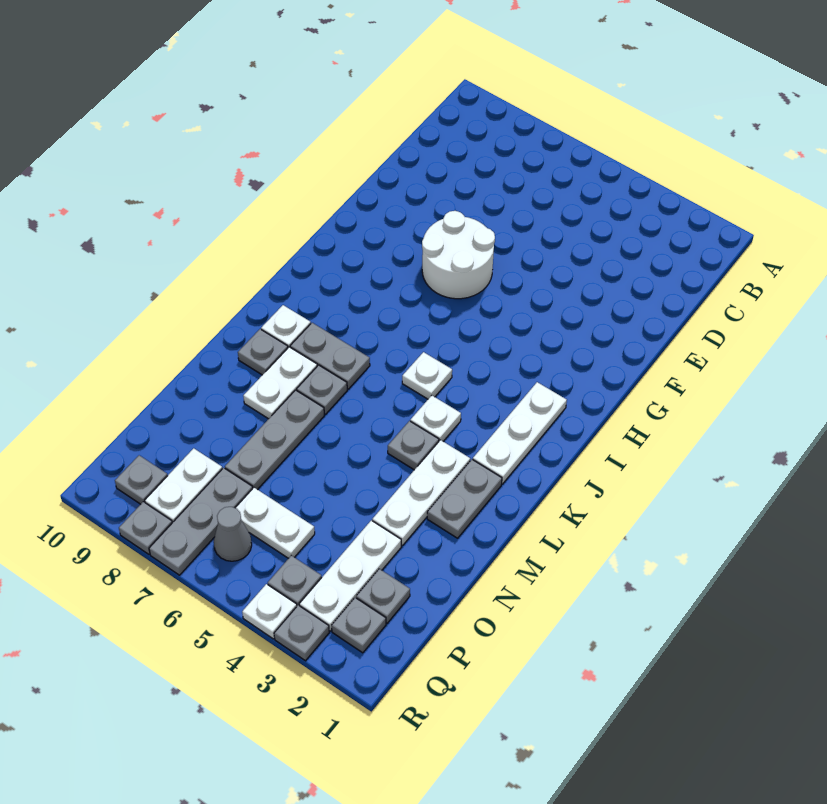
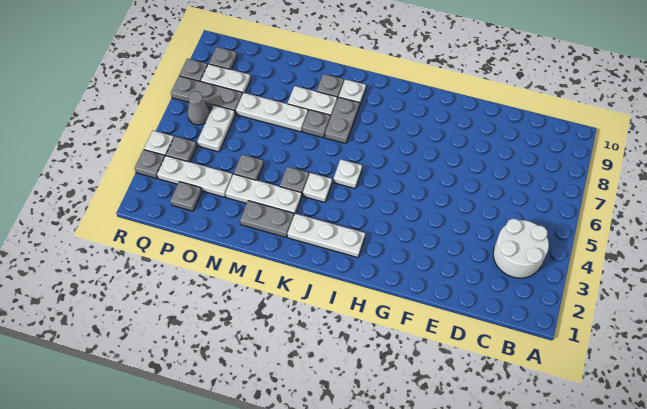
white round brick F6:G7 level 1 -> white round brick B3:C4 level 1
grey plate M7:O7 level 1 -> white plate M7:O7 level 1
grey plate Q2 level 1 -> grey plate N4 level 1

